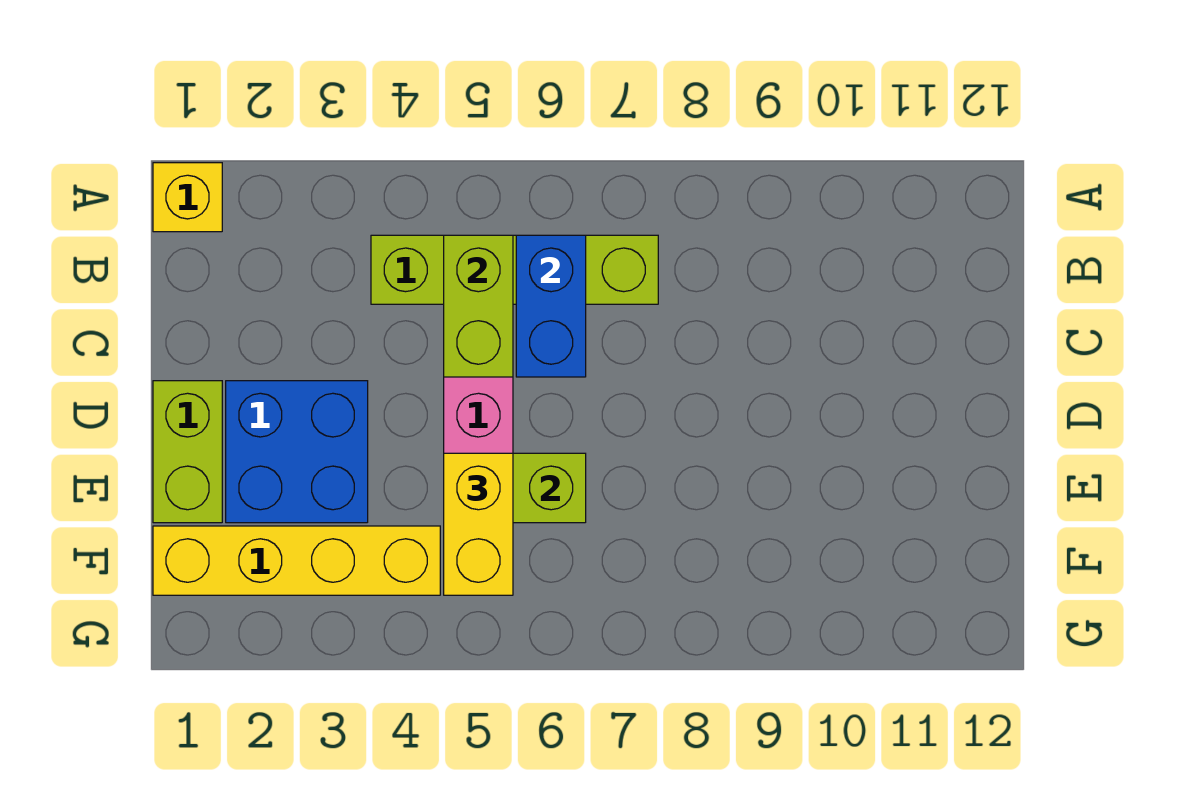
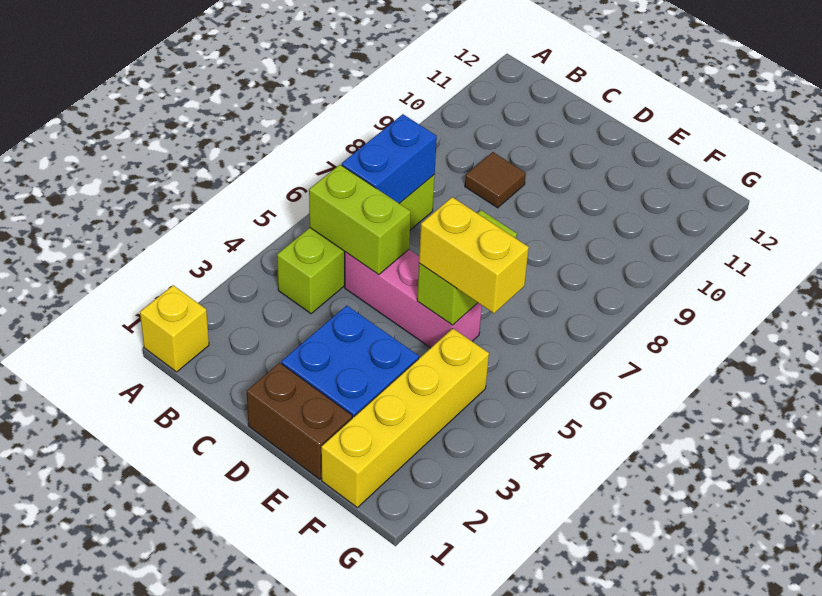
blue brick B6:C6 level 2 -> blue brick B6:B7 level 2
none -> brown tile C9 level 1
lime brick D1:E1 level 1 -> brown brick D1:E1 level 1

